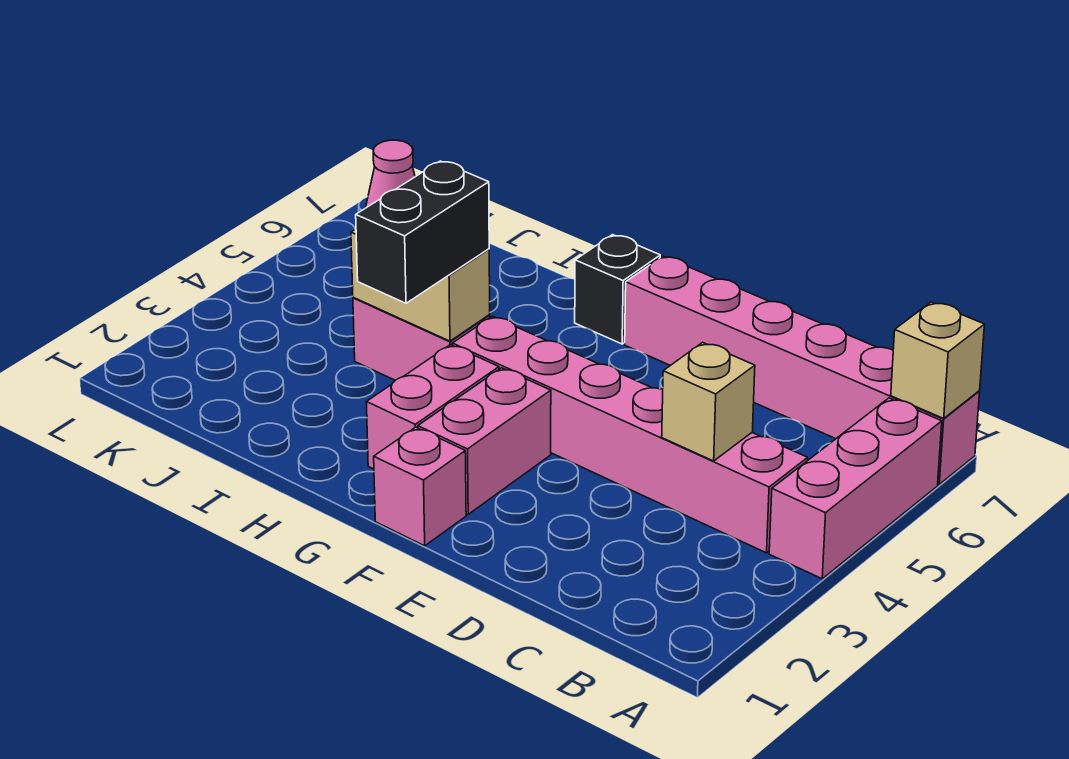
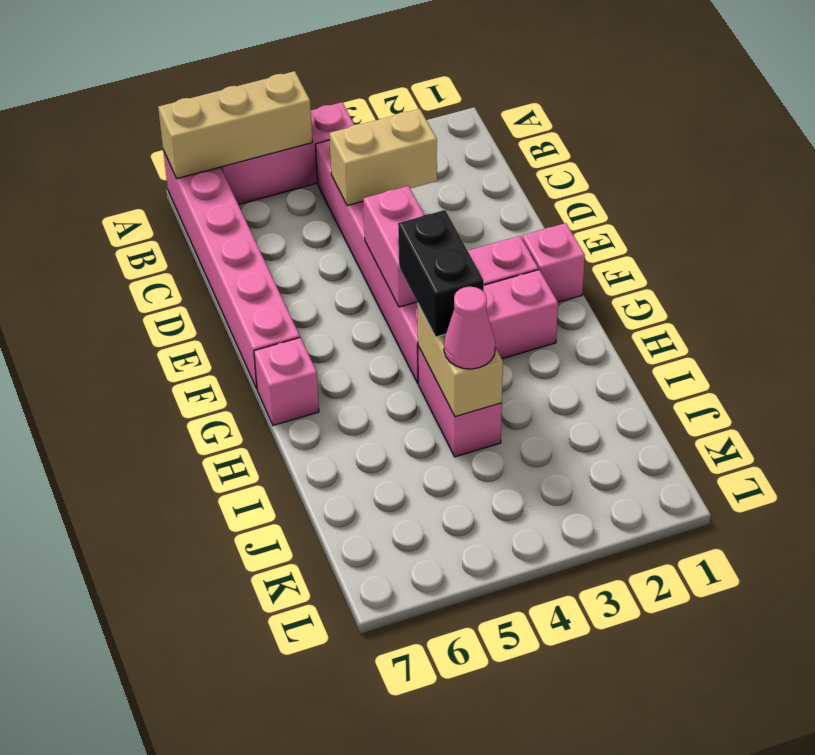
tan brick A7 level 2 -> tan brick A5:A7 level 2
tan brick C4 level 2 -> tan brick C3:C4 level 2
none -> pink brick E4:F4 level 2
black brick G7 level 1 -> pink brick G7 level 1
black brick H3:H4 level 3 -> black brick G4:H4 level 3

